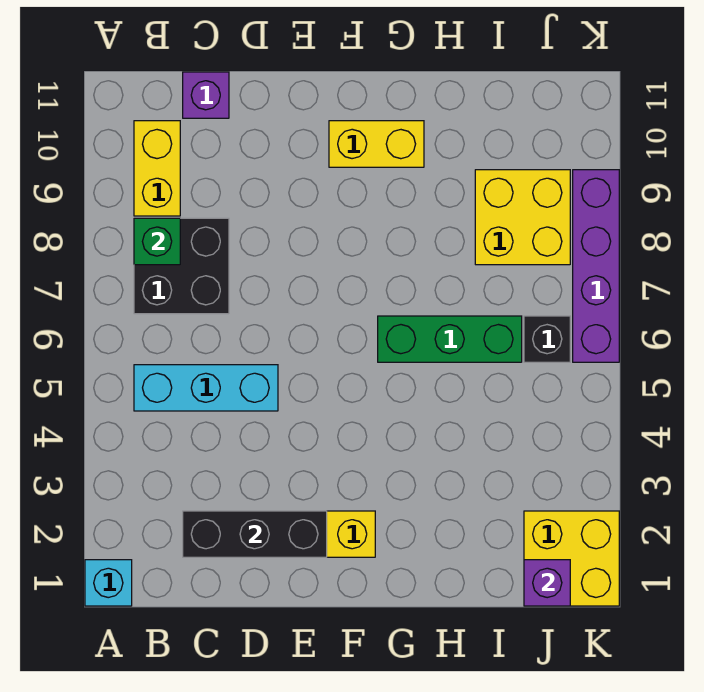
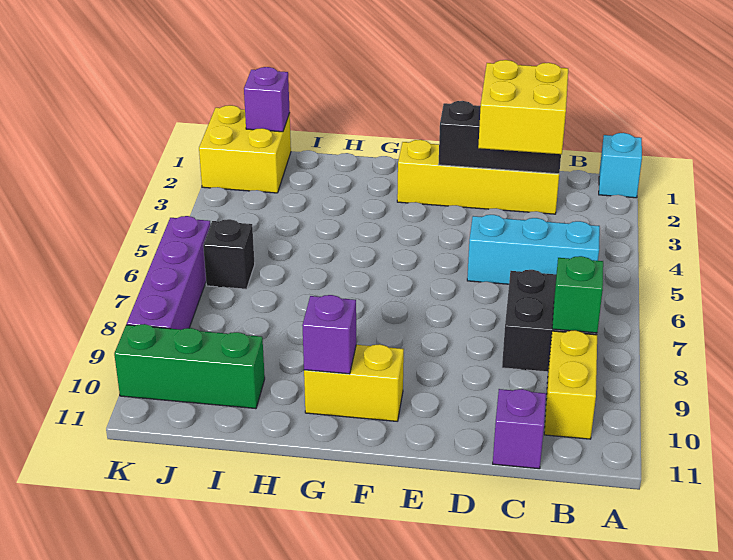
green brick G6:I6 level 1 -> green brick I10:K10 level 1
none -> purple brick G10 level 2
yellow brick I8:J9 level 1 -> yellow brick C2:D3 level 3

